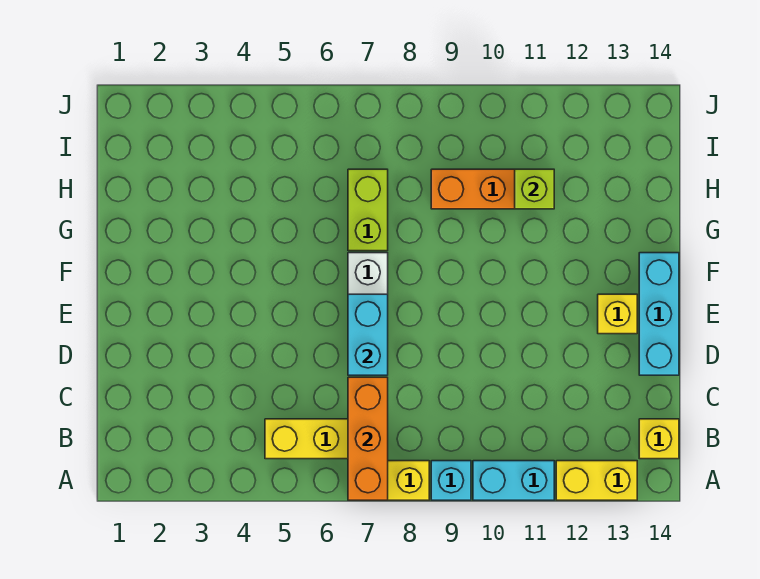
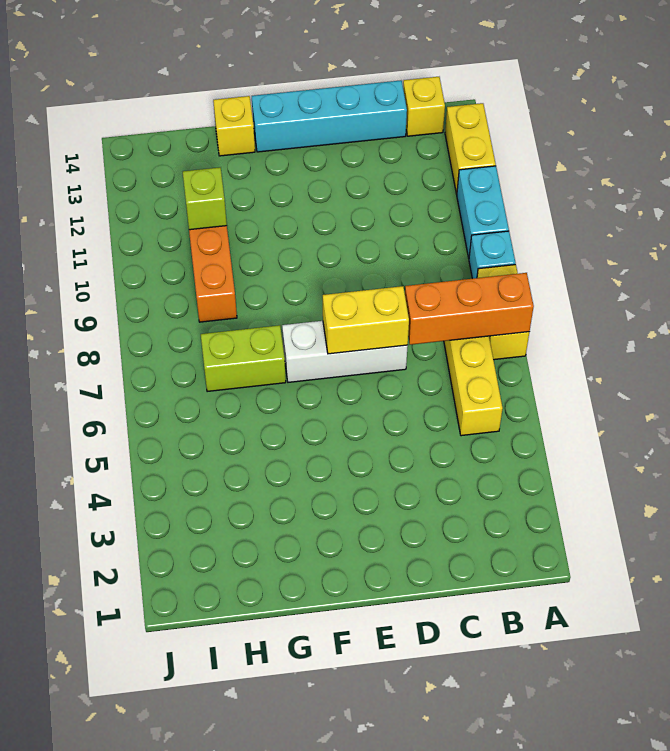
cyan brick D7:E7 level 2 -> yellow brick D7:E7 level 2
cyan brick D14:F14 level 1 -> cyan brick C14:F14 level 1
yellow brick E13 level 1 -> yellow brick G14 level 1

